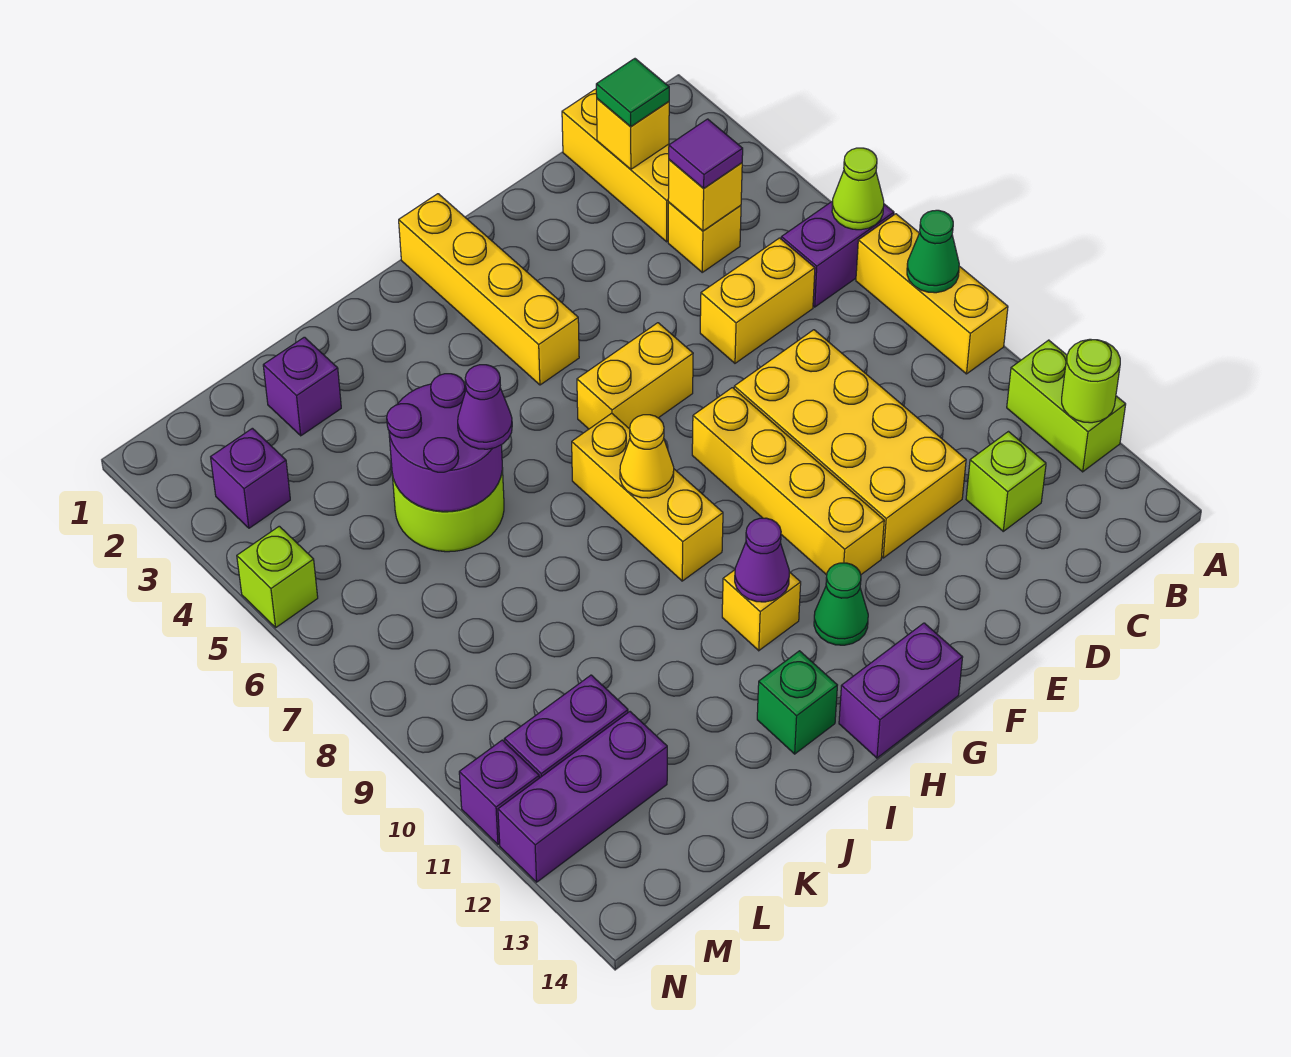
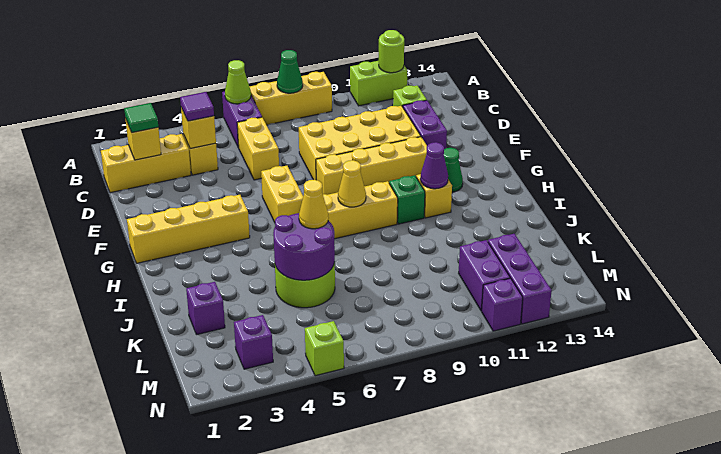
purple brick G14:H14 level 1 -> purple brick D12:E12 level 1
green brick I13 level 1 -> green brick H10 level 1
purple cone J6 level 3 -> yellow cone J6 level 3

